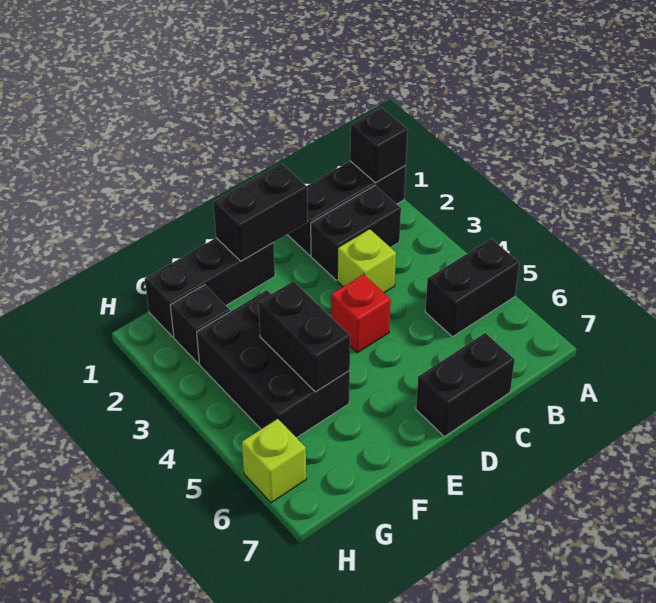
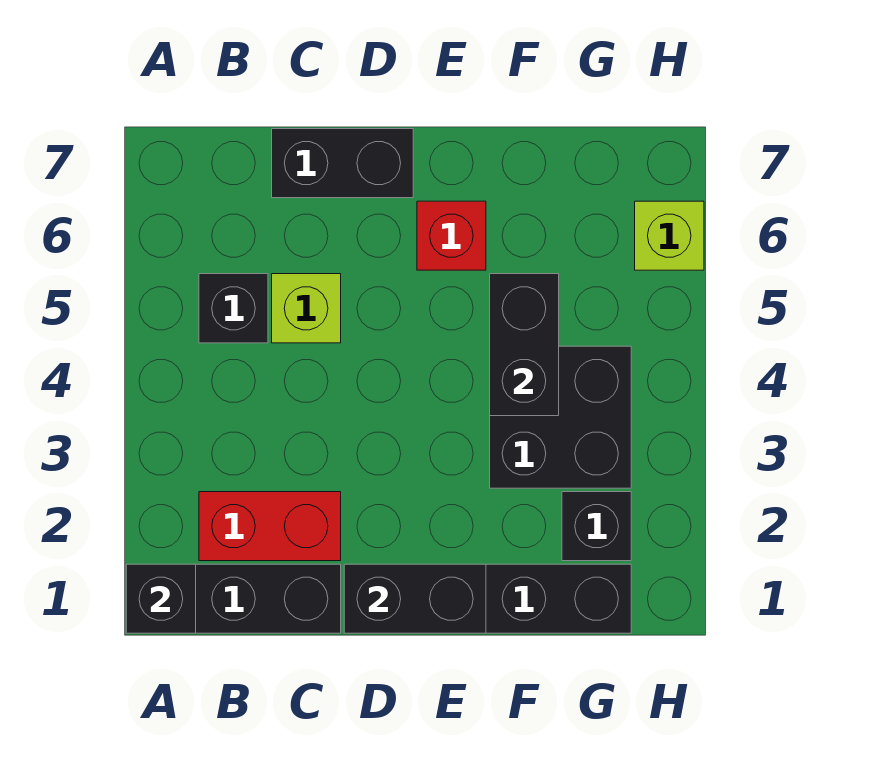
black brick A5:B5 level 1 -> black brick B5 level 1
black brick B2:C2 level 1 -> red brick B2:C2 level 1
lime brick C3 level 1 -> lime brick C5 level 1
red brick D4 level 1 -> red brick E6 level 1
black brick F3:G5 level 1 -> black brick F3:G4 level 1

